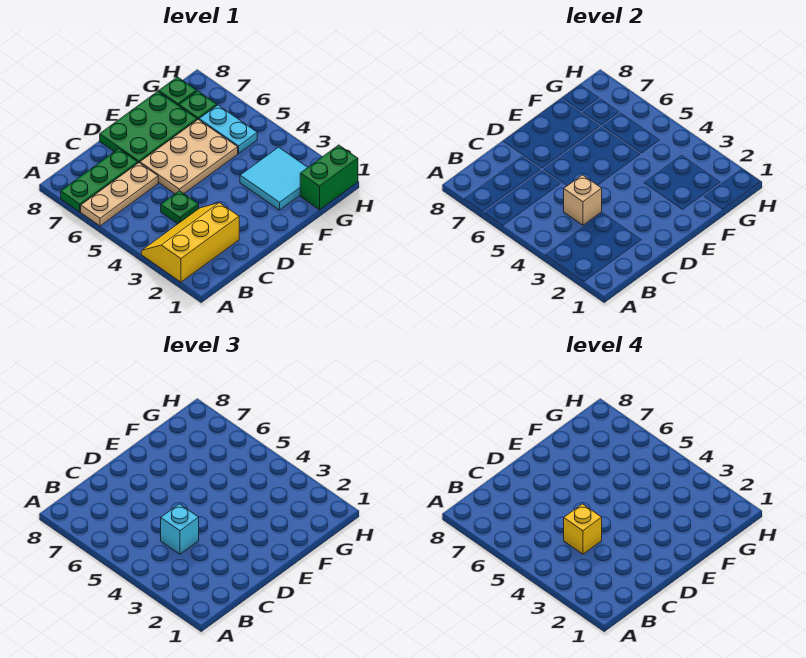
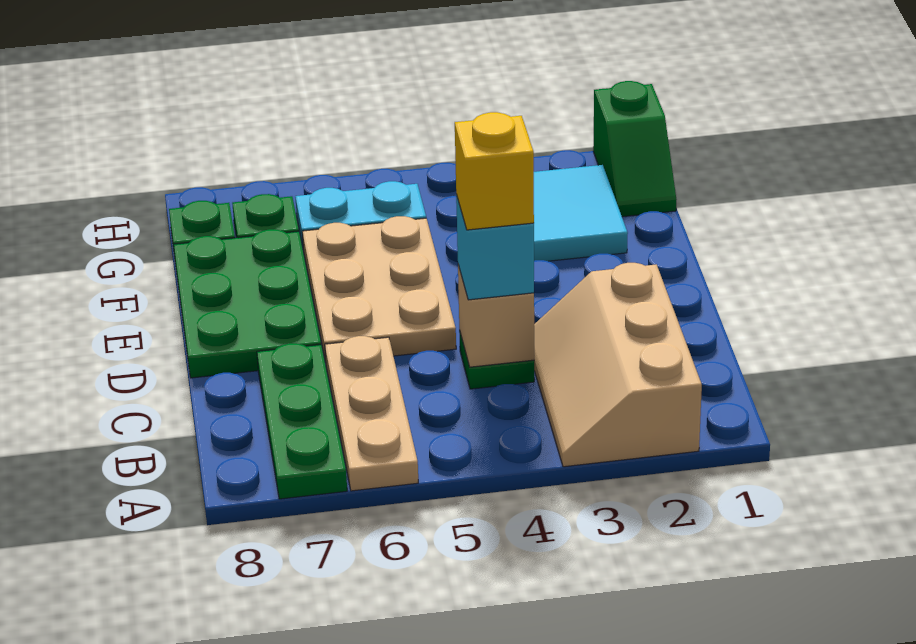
yellow slope A2:C3 level 1 top 2 -> tan slope A2:C3 level 1 top 2
green brick G1:H1 level 1 -> green slope G1:H1 level 1 top H

